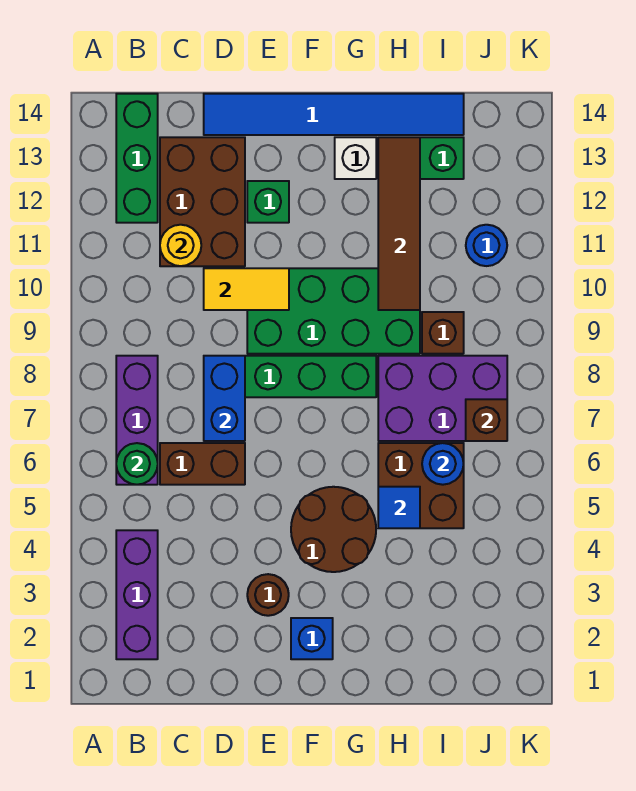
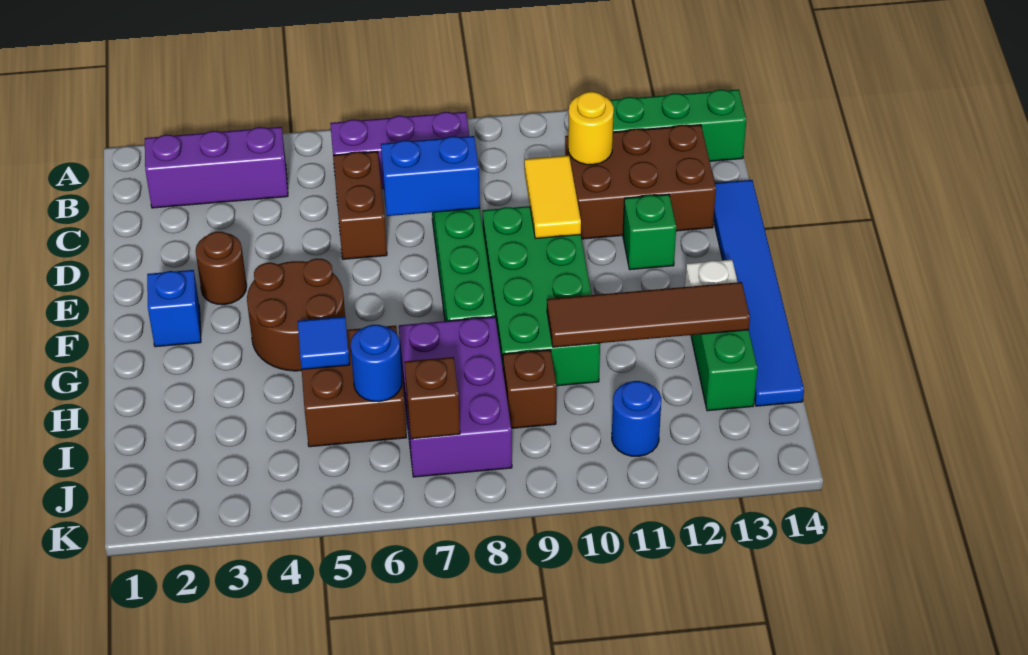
green round brick B6 level 2 -> none

